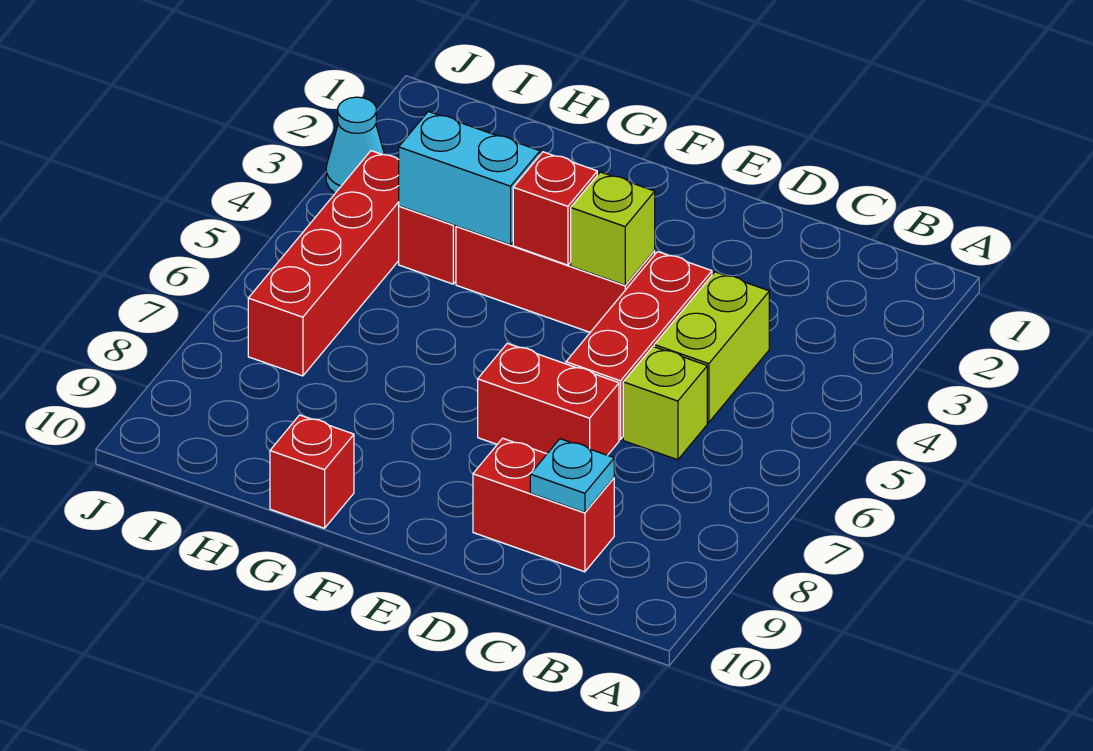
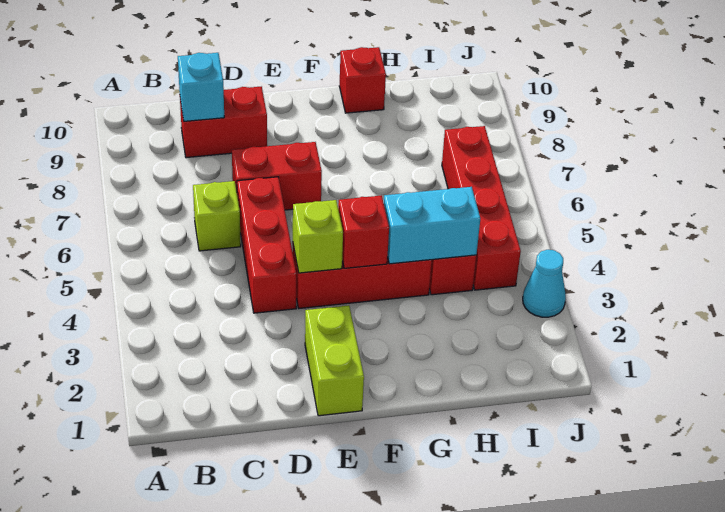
lime brick C4:C5 level 1 -> lime brick E1:E2 level 1
cyan plate C9 level 2 -> cyan brick C9 level 2

